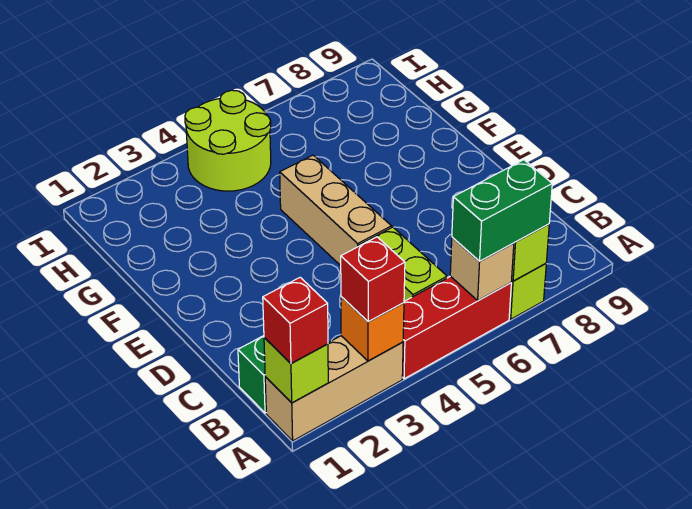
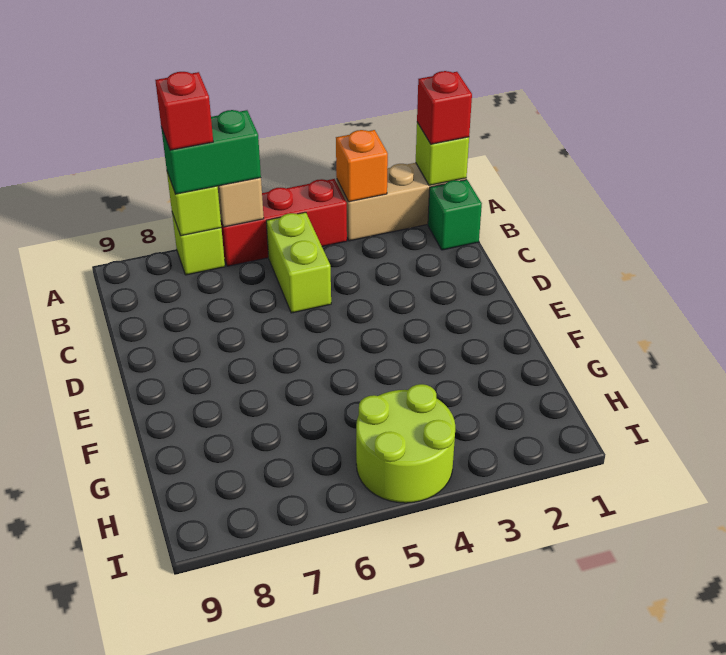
red brick A3 level 3 -> red brick A7 level 4
tan brick D5:F5 level 1 -> none

